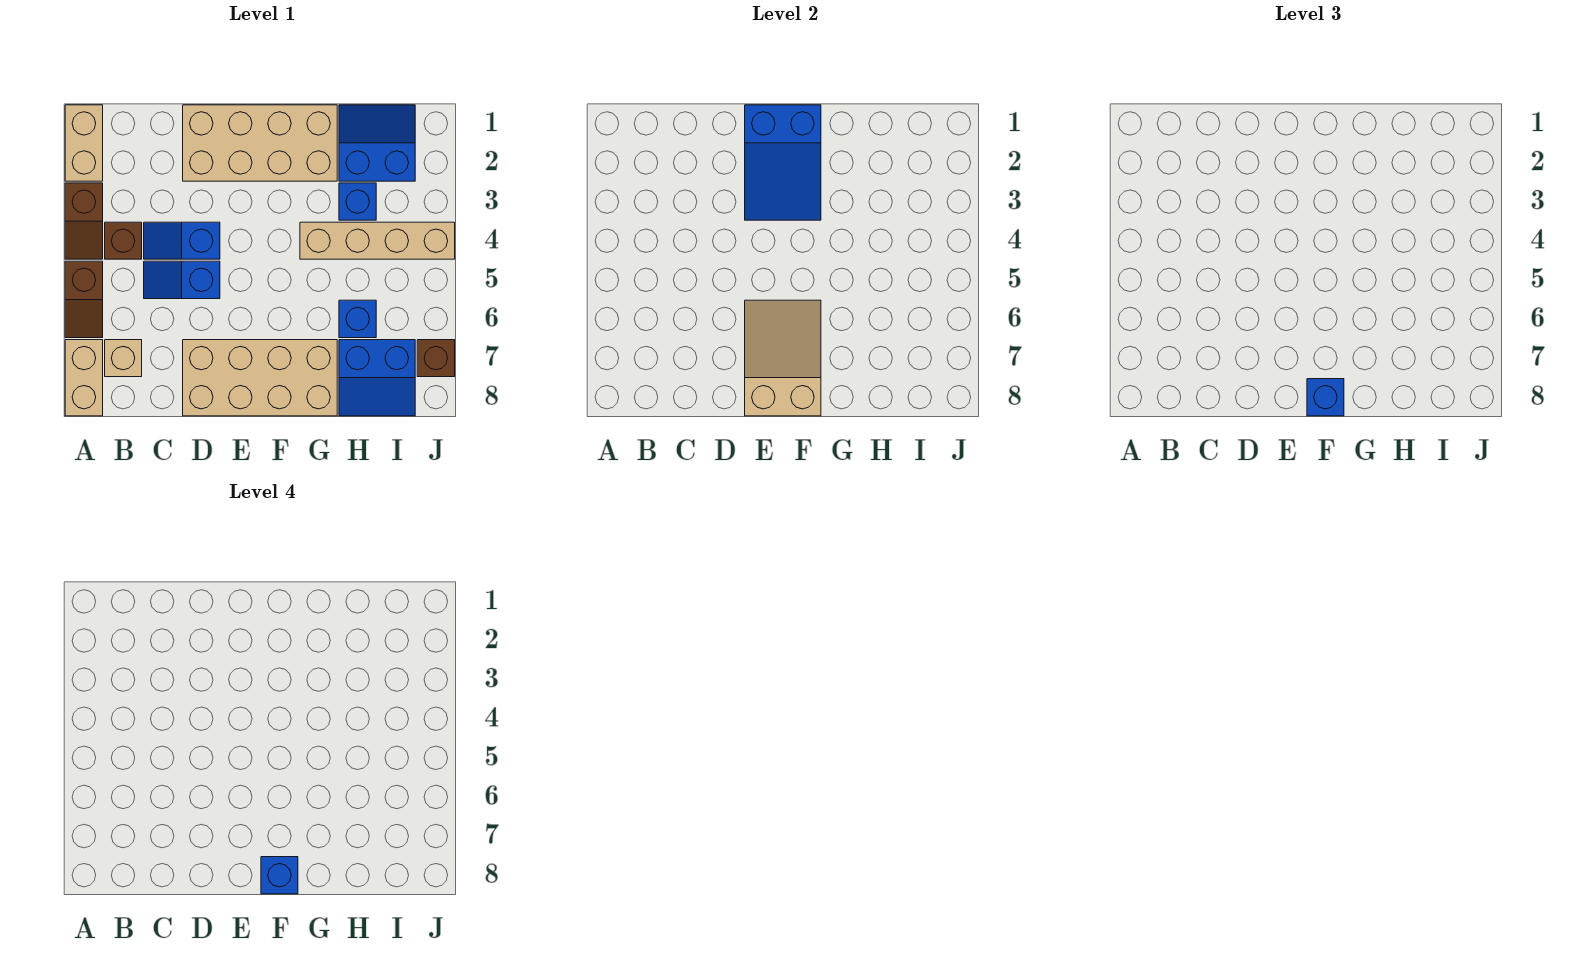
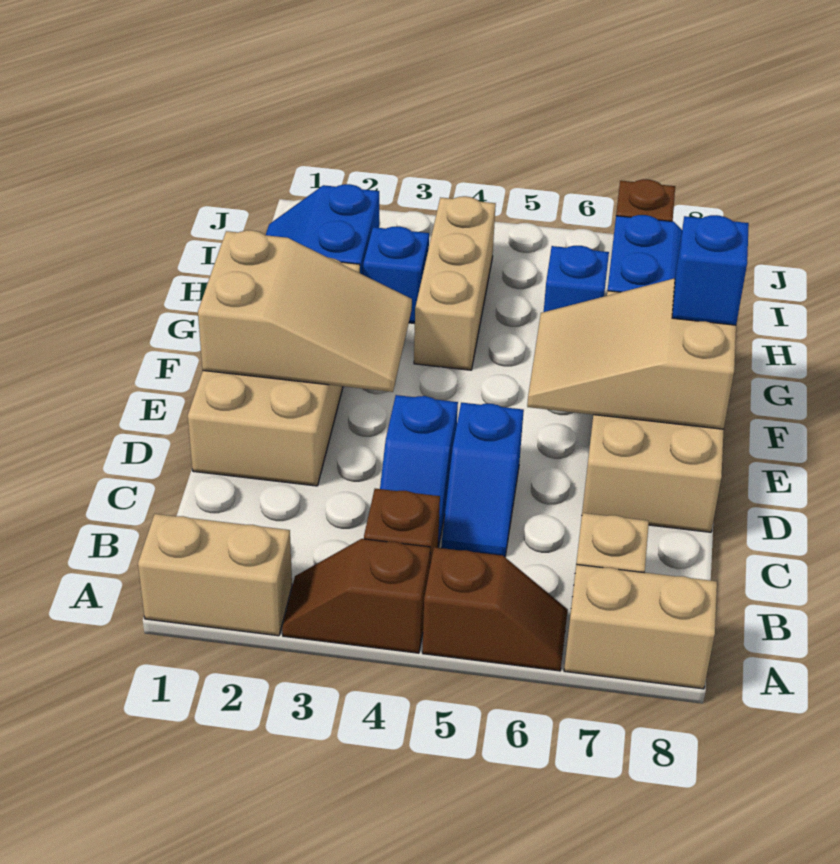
brown slope A3:A4 level 1 top 3 -> brown slope A3:A4 level 1 top 4
blue slope E1:F3 level 2 top 1 -> tan slope E1:F3 level 2 top 1
blue brick F8 level 4 -> none
tan brick G4:J4 level 1 -> tan brick G4:I4 level 1

